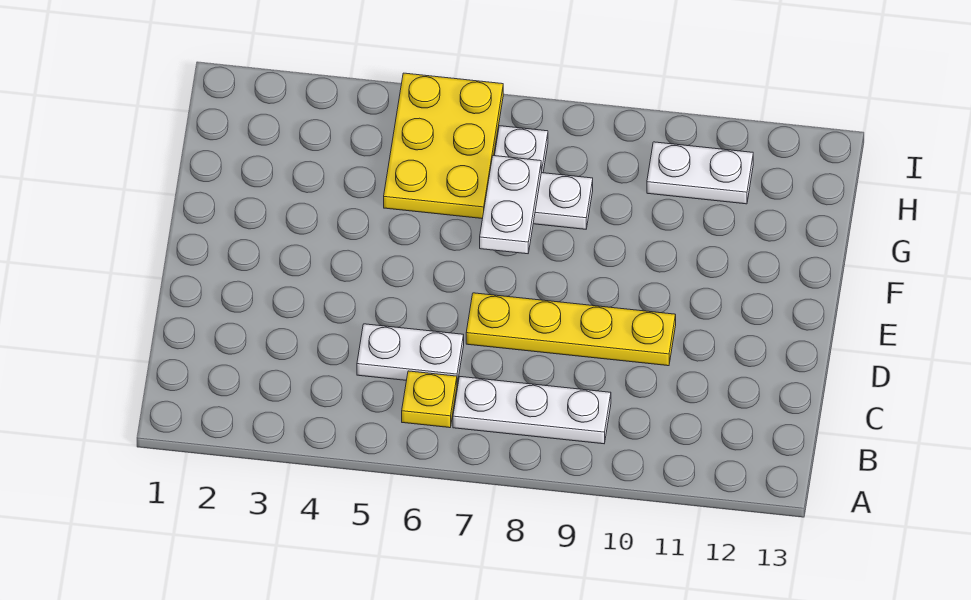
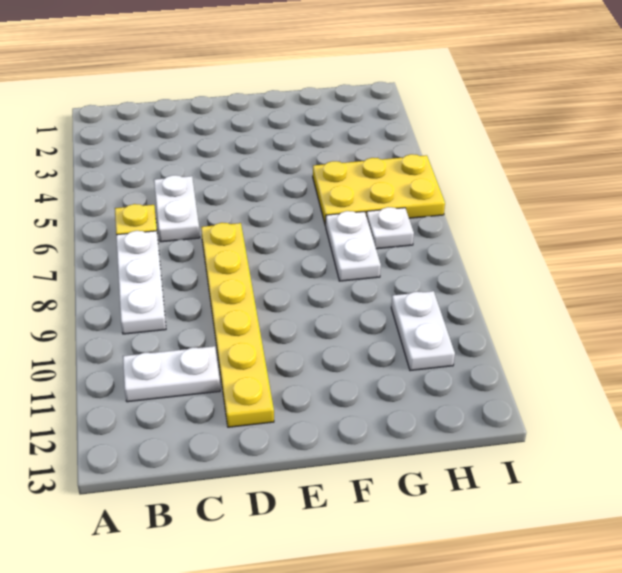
yellow plate D7:D10 level 1 -> yellow plate D7:D12 level 1
white plate F7:G7 level 2 -> white plate B11:C11 level 1

